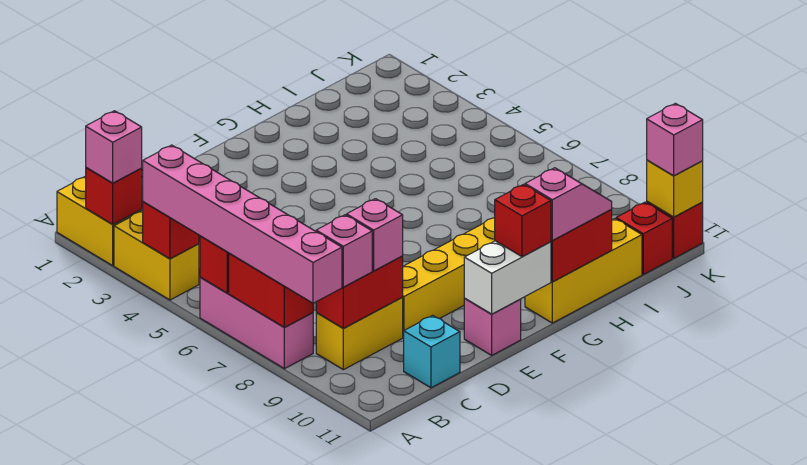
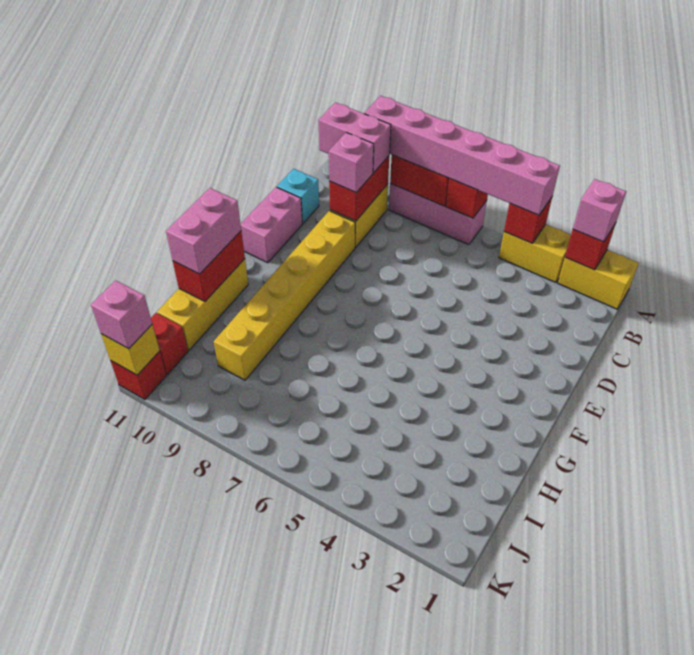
pink brick B9 level 3 -> pink brick B9:B10 level 3
pink brick E11 level 1 -> pink brick D11:E11 level 1
white brick E11:F11 level 2 -> none
red brick F11 level 3 -> none
pink slope G11:H11 level 3 top G -> pink brick G11:H11 level 3

